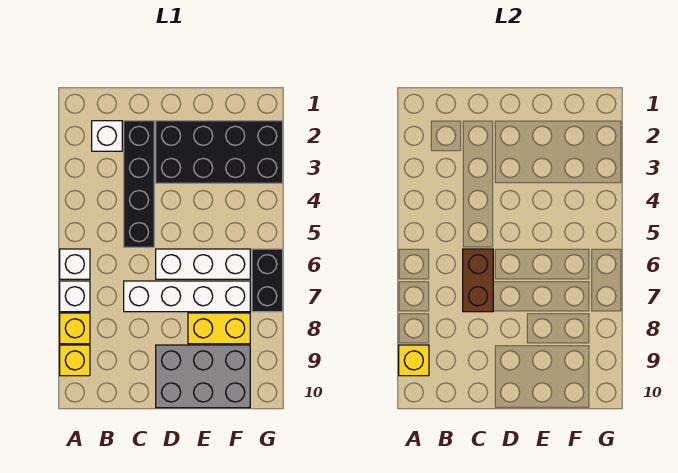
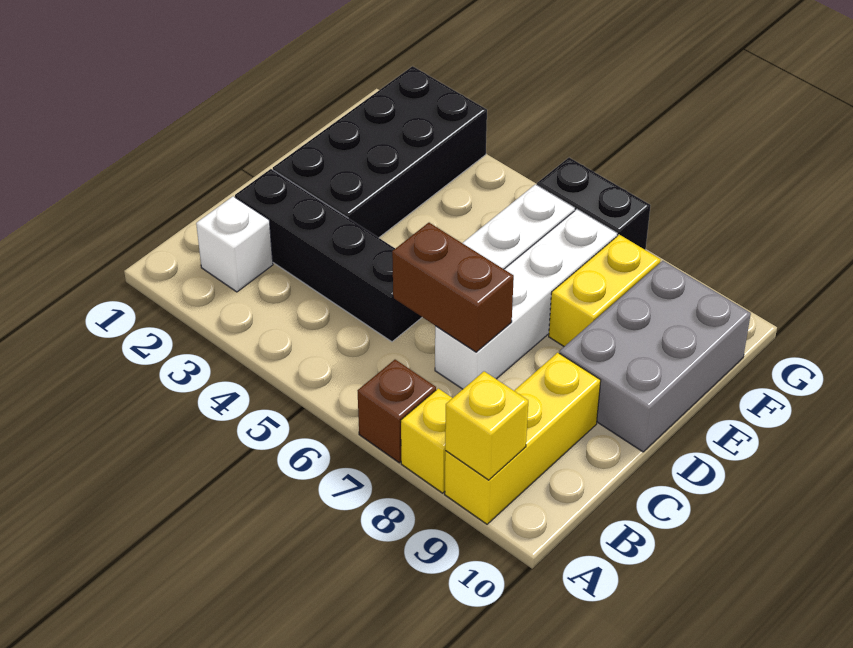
white brick A6 level 1 -> none
white brick A7 level 1 -> brown brick A7 level 1
yellow brick A9 level 1 -> yellow brick A9:C9 level 1

